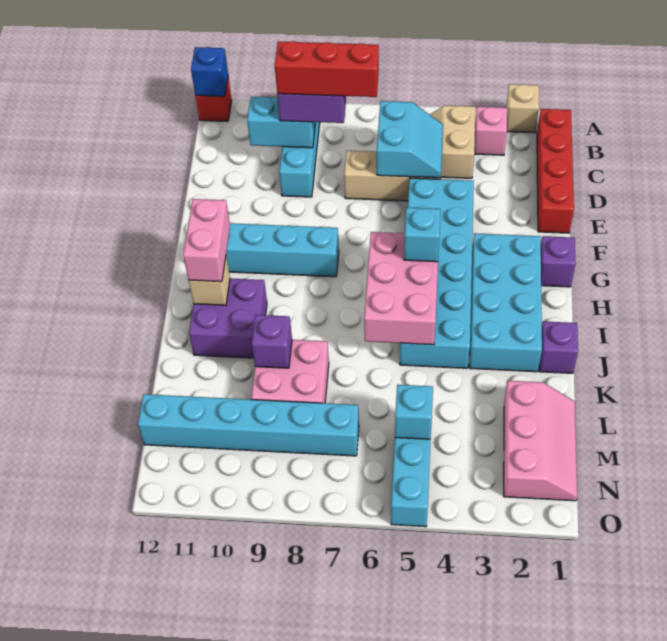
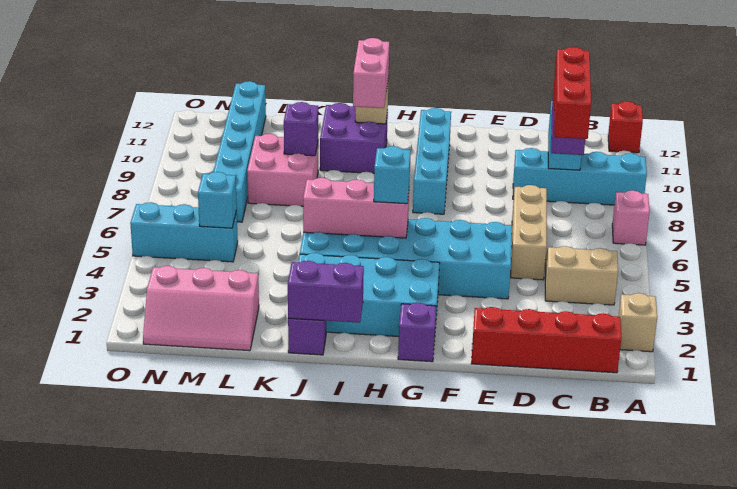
blue brick A12 level 2 -> none
pink brick B3 level 1 -> pink brick A7 level 1
cyan slope C5:D6 level 2 top 6 -> none
pink brick H5:J6 level 2 -> pink brick H5:J5 level 2
pink brick H11:I11 level 3 -> pink brick I10:I11 level 3
none -> purple brick I1:J1 level 2

